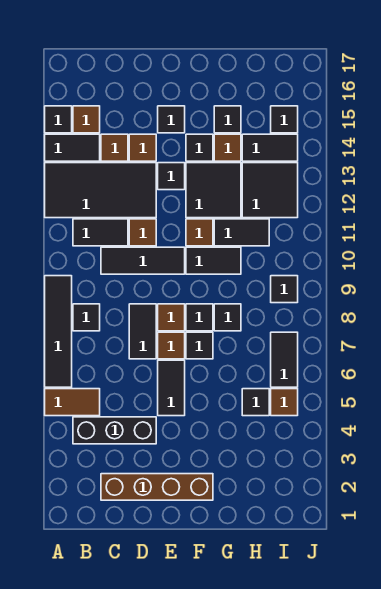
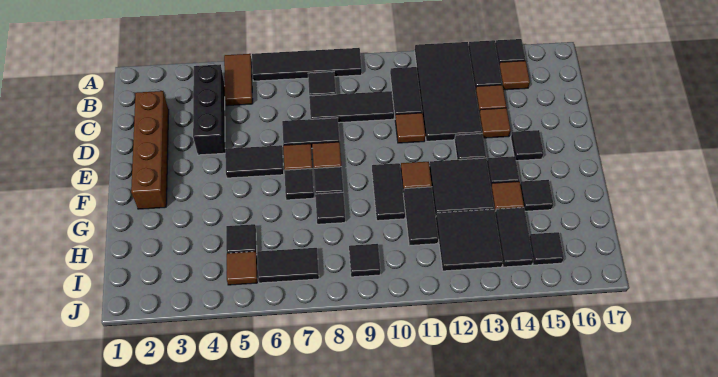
black tile C10:E10 level 1 -> black tile C8:C10 level 1

